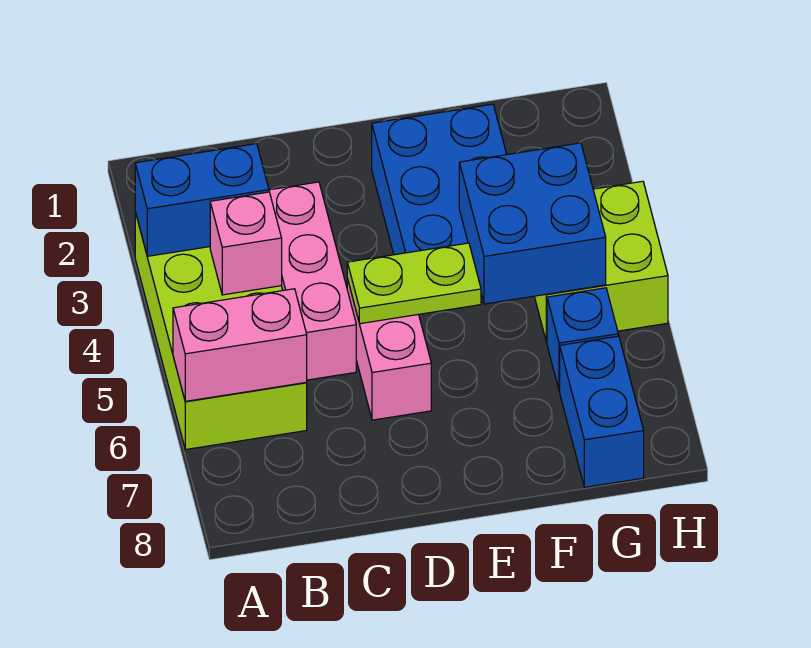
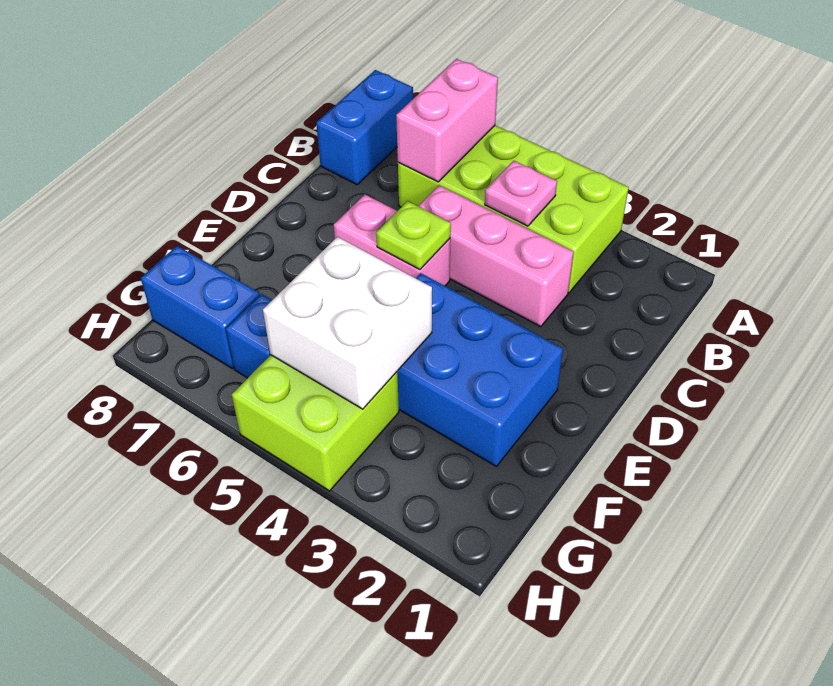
blue brick A3:B3 level 2 -> blue brick A8:B8 level 1
pink brick B4 level 2 -> pink plate B4 level 2
lime plate D5:E5 level 2 -> lime plate D5 level 2
blue brick F4:G5 level 2 -> white brick F4:G5 level 2

